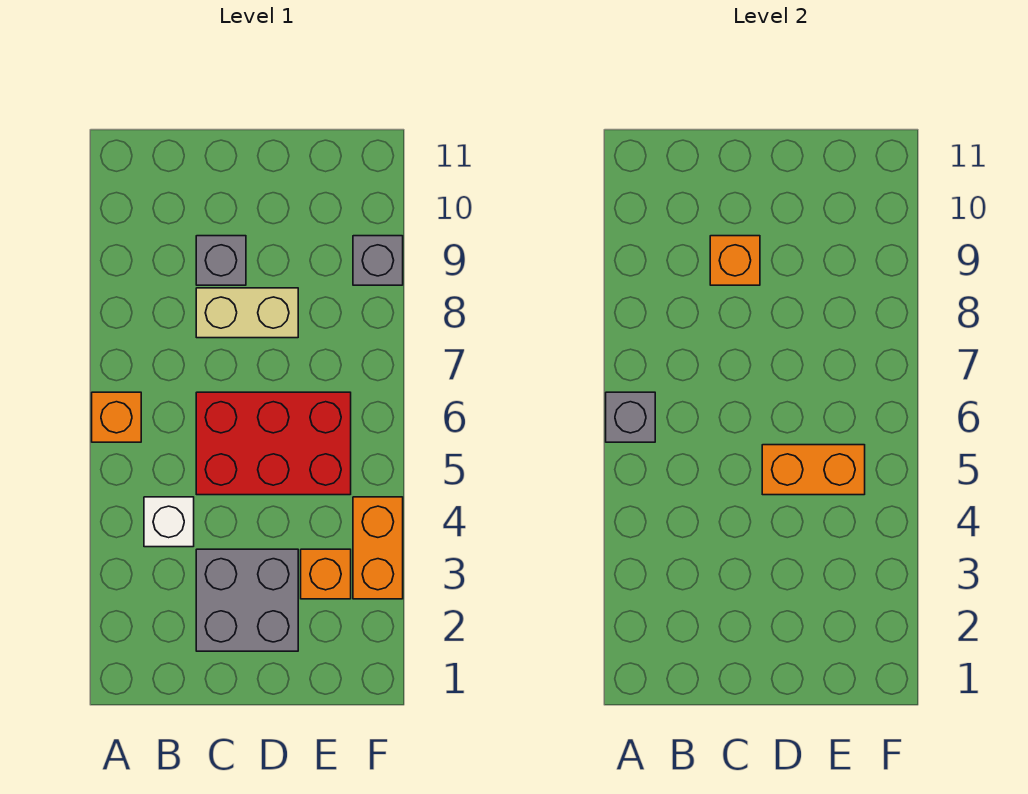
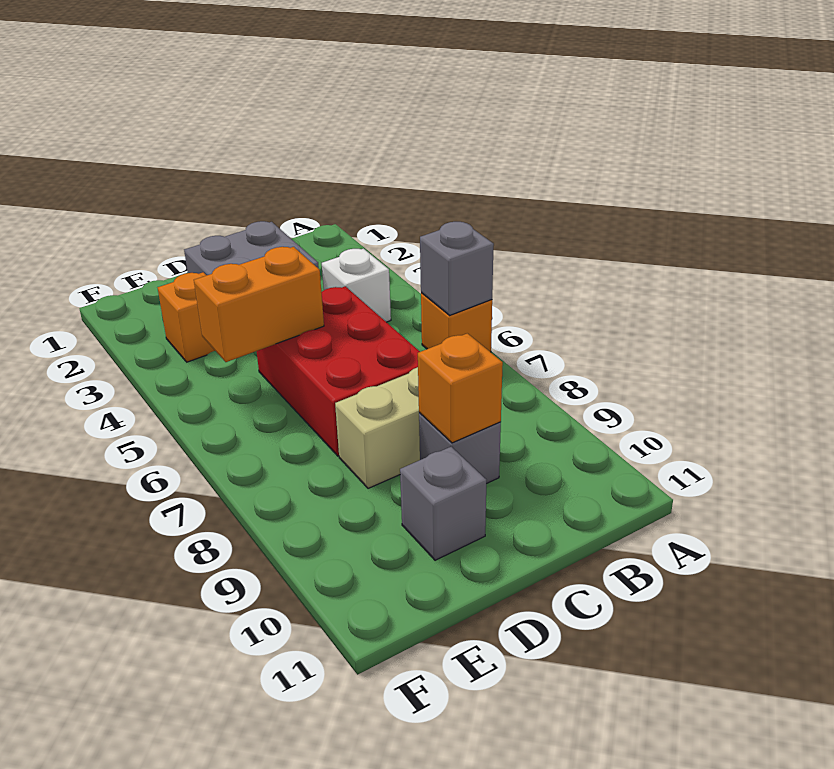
red brick C5:E6 level 1 -> red brick C5:D7 level 1
orange brick F3:F4 level 1 -> none
grey brick F9 level 1 -> grey brick D10 level 1

